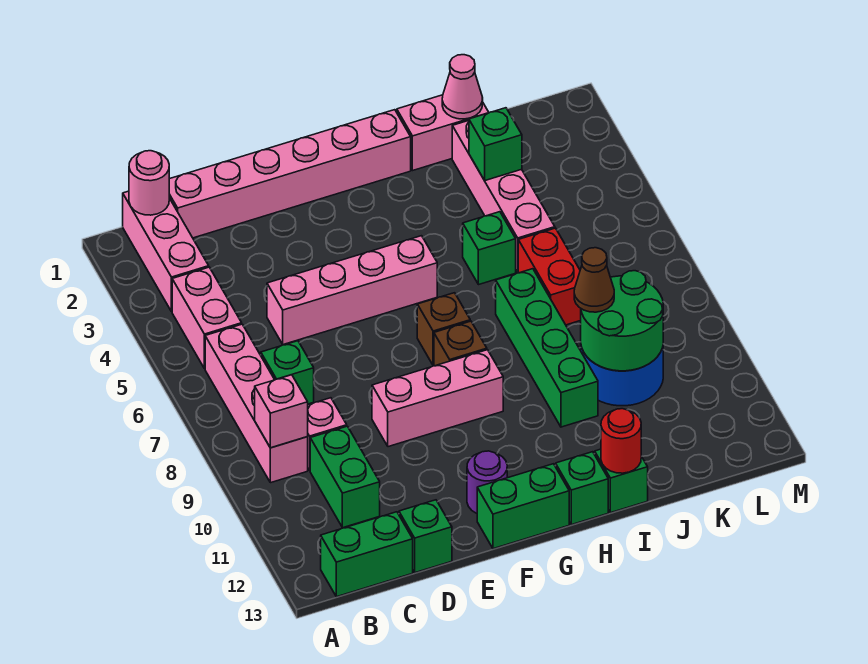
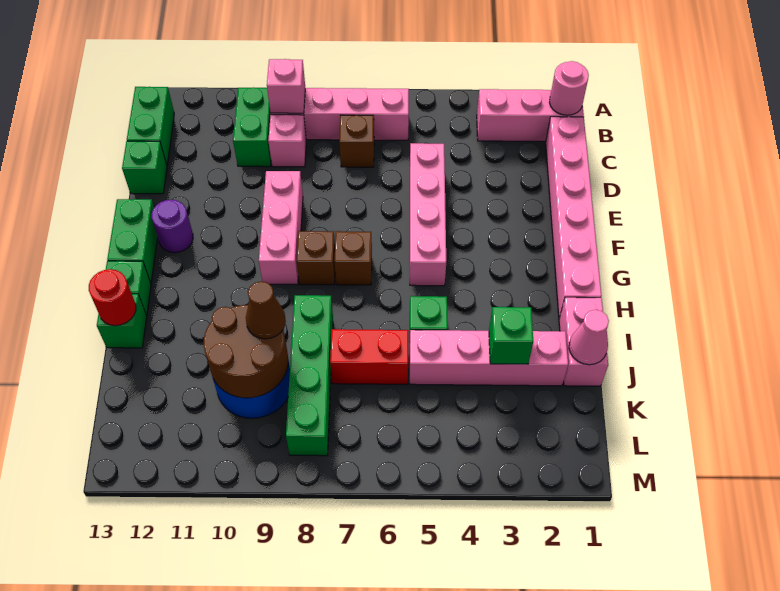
pink brick B4:B5 level 1 -> none
green brick C7 level 1 -> brown brick C7 level 1
green brick C10:C11 level 1 -> green brick B10:C10 level 1
green brick I7:I10 level 1 -> green brick I8:L8 level 1
green round brick J9:K10 level 2 -> brown round brick J9:K10 level 2

